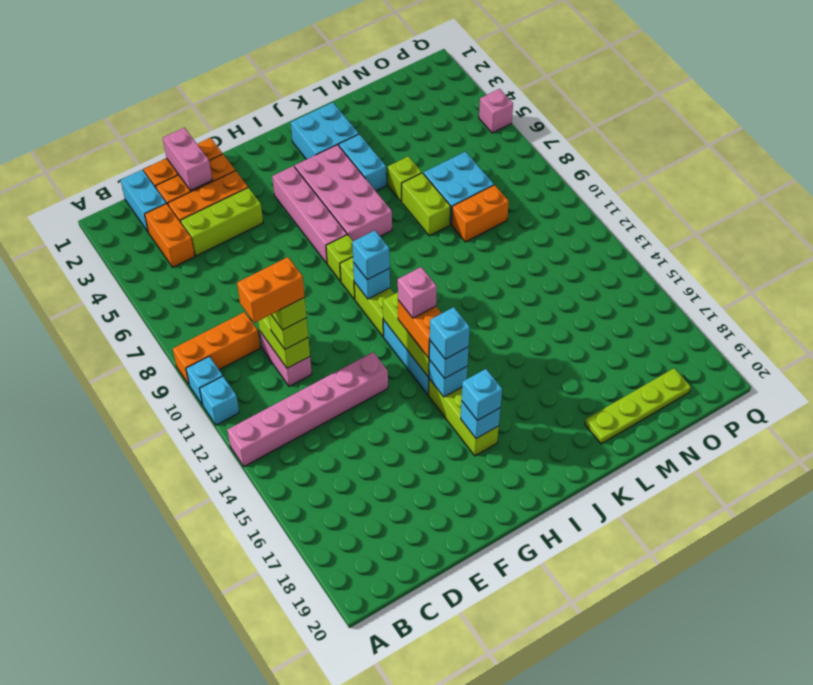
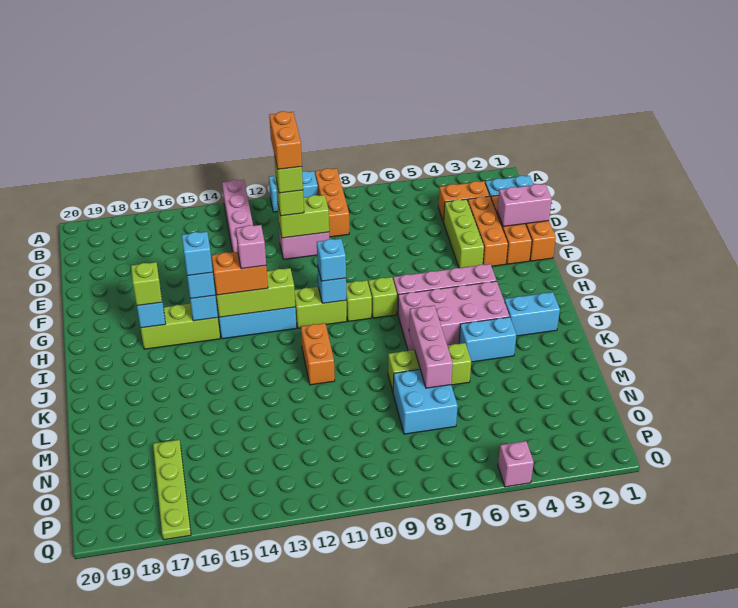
cyan brick H17 level 3 -> lime brick H17 level 3
cyan brick J2:K3 level 1 -> cyan brick J2:J3 level 1
none -> pink brick K7:M7 level 2
lime plate L19:O19 level 1 -> lime plate N17:Q17 level 1
orange brick M9:N9 level 1 -> orange brick J11:K11 level 1

